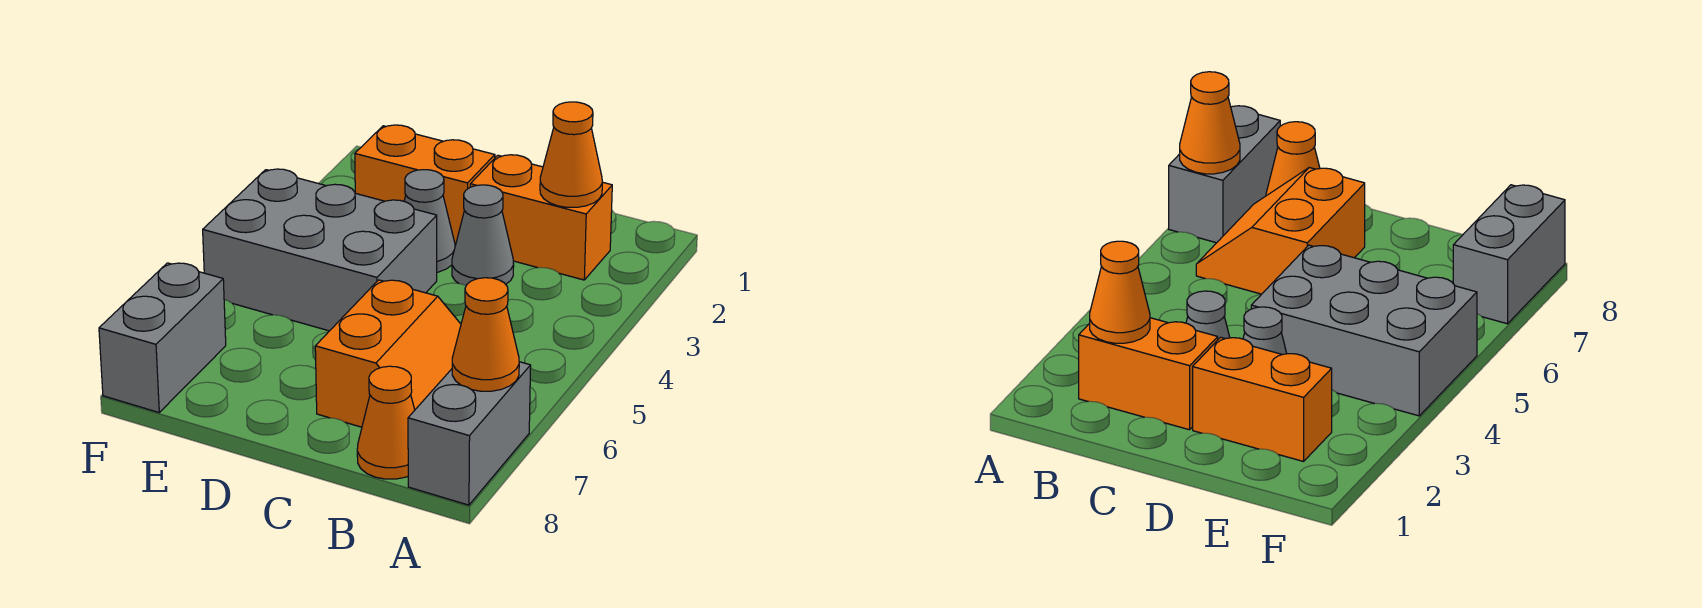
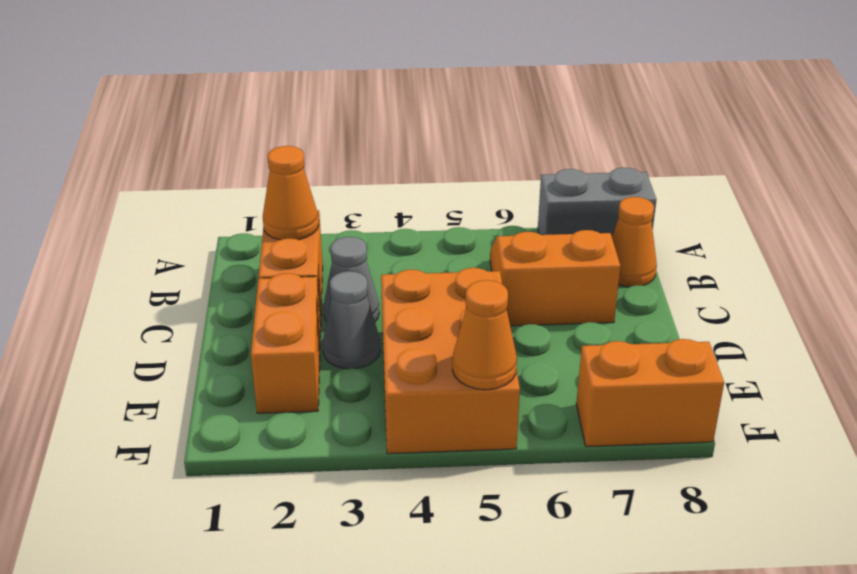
orange cone A7 level 2 -> orange cone F5 level 2
grey brick D4:F5 level 1 -> orange brick D4:F5 level 1
grey brick F7:F8 level 1 -> orange brick F7:F8 level 1

